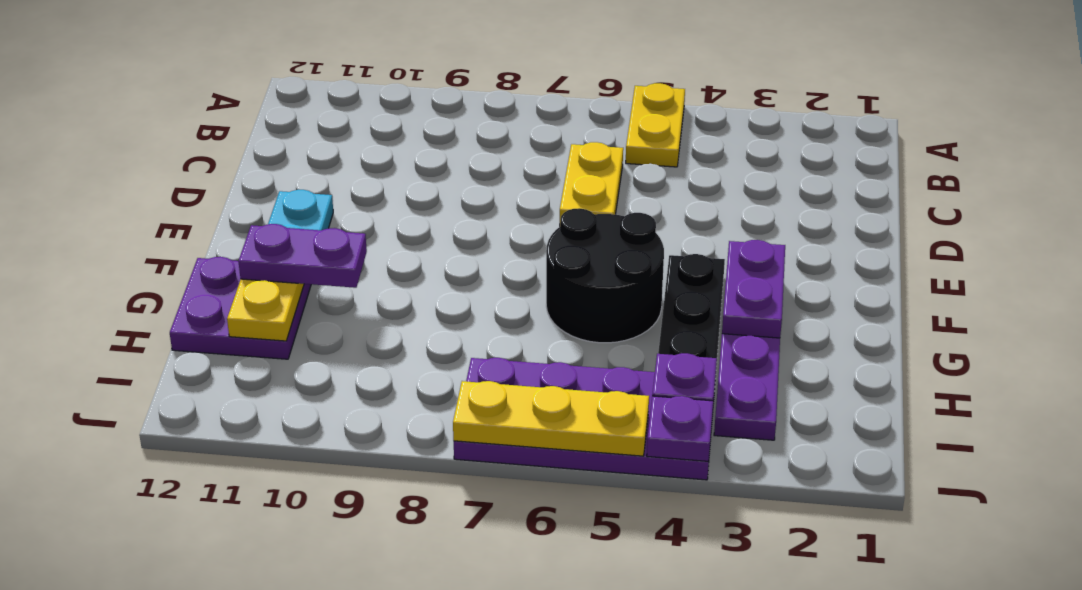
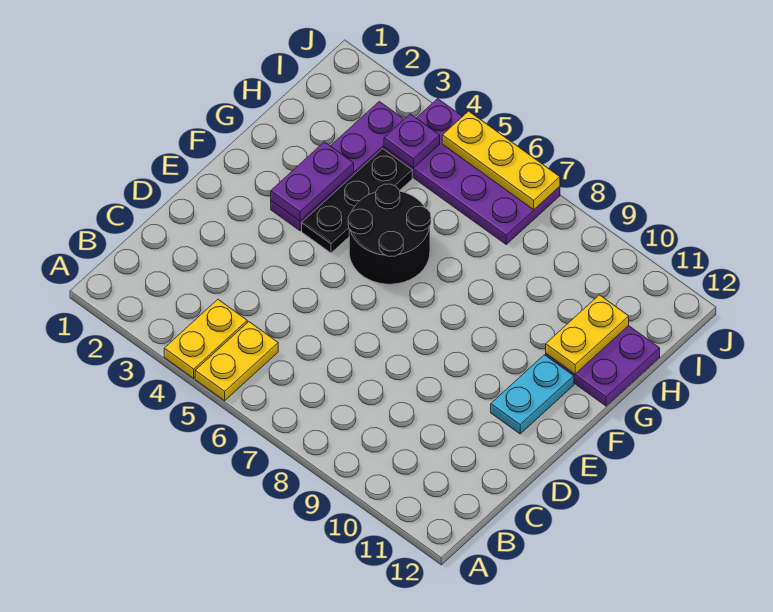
yellow plate C6:D6 level 1 -> yellow plate A4:B4 level 1
purple plate G10:G11 level 3 -> none
purple plate J4 level 2 -> none

